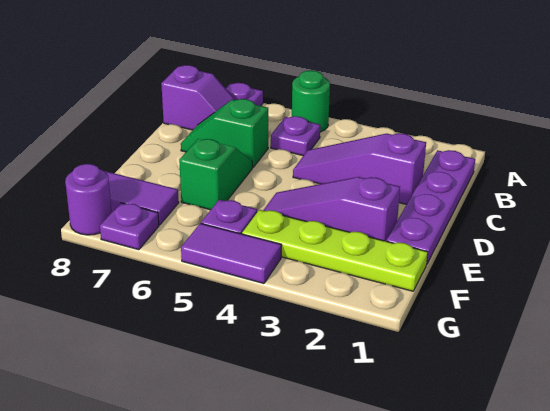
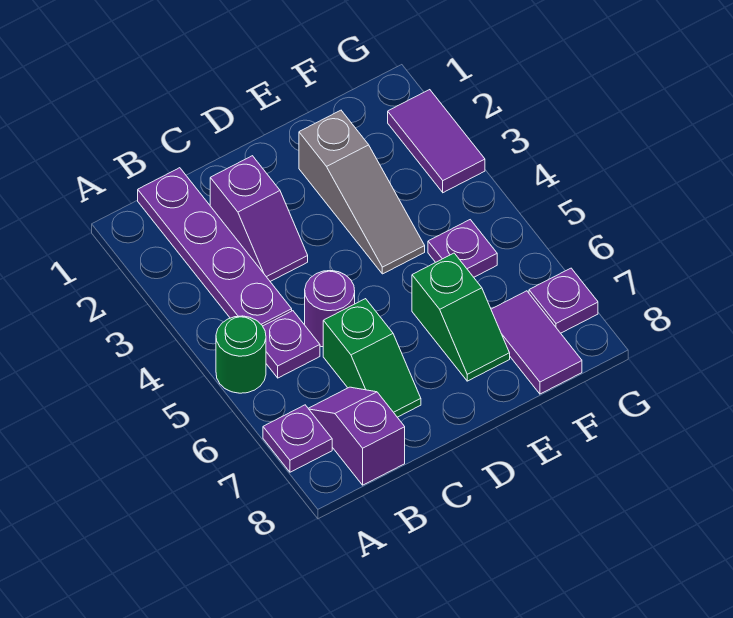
purple plate B1:E1 level 1 -> purple plate B1:B4 level 1
purple slope C2:C4 level 1 top 2 -> purple slope C2:C3 level 1 top 2
green slope D6:E6 level 1 top E -> green slope E6:E7 level 1 top 6
purple slope E2:E4 level 1 top 2 -> grey slope E2:E4 level 1 top 2
lime plate F1:F4 level 1 -> none
purple tile G4:G5 level 1 -> purple tile G2:G3 level 1
purple round brick G8 level 1 -> purple round brick C5 level 1

